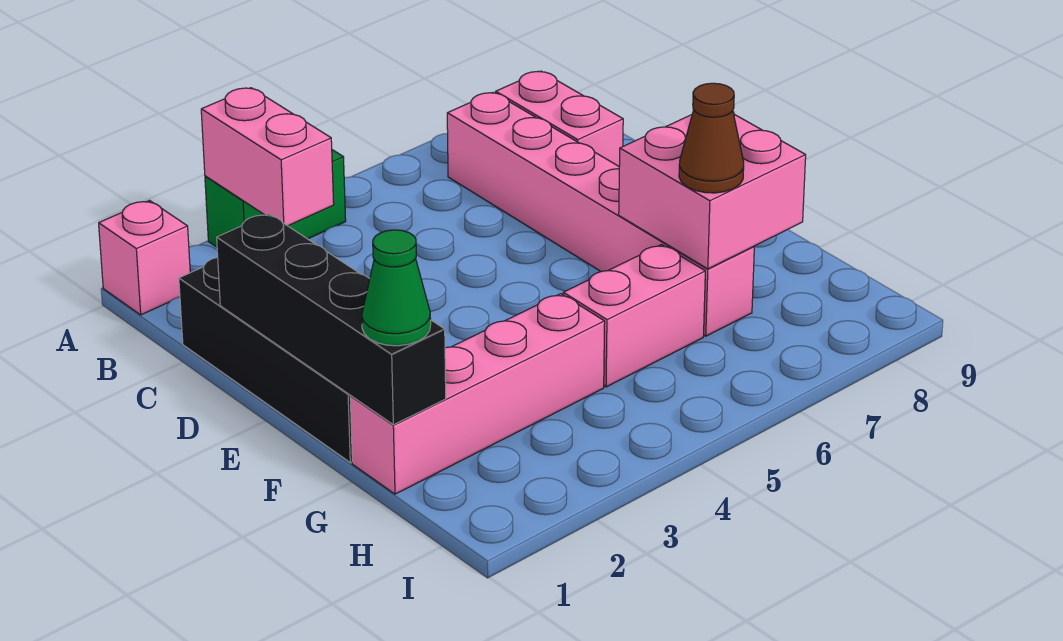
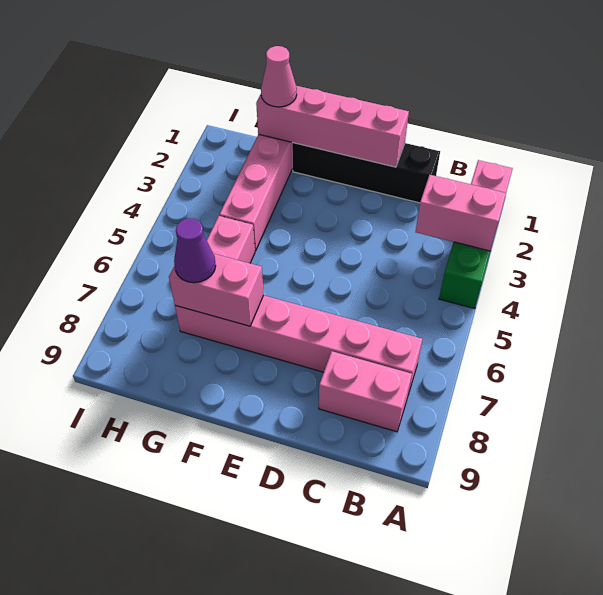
black brick D1:G1 level 2 -> pink brick D1:G1 level 2
pink brick F7:G8 level 2 -> pink brick F7:G7 level 2
green cone G1 level 3 -> pink cone G1 level 3
brown cone G7 level 3 -> purple cone G7 level 3

